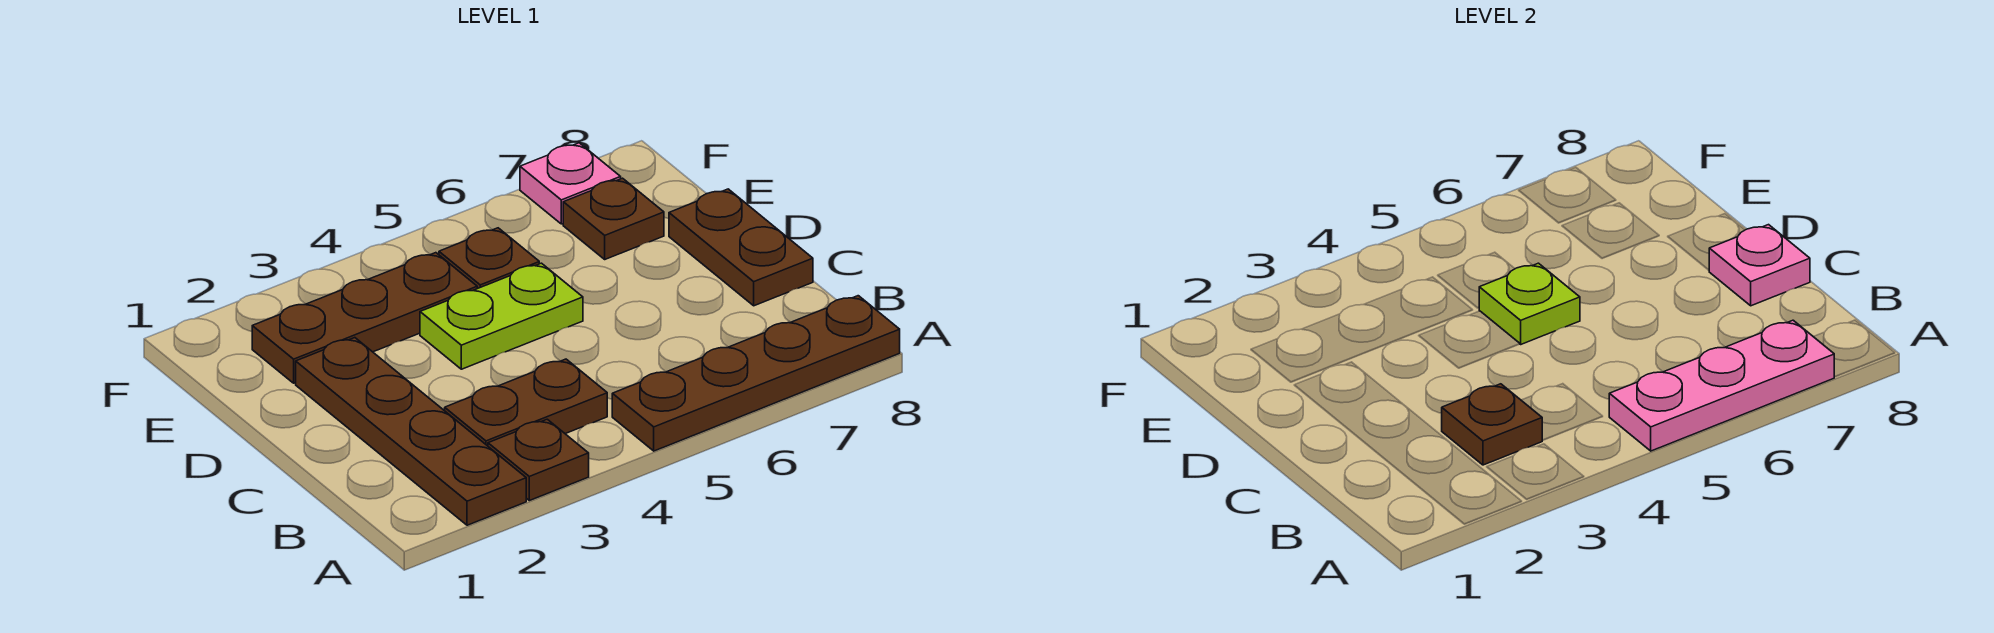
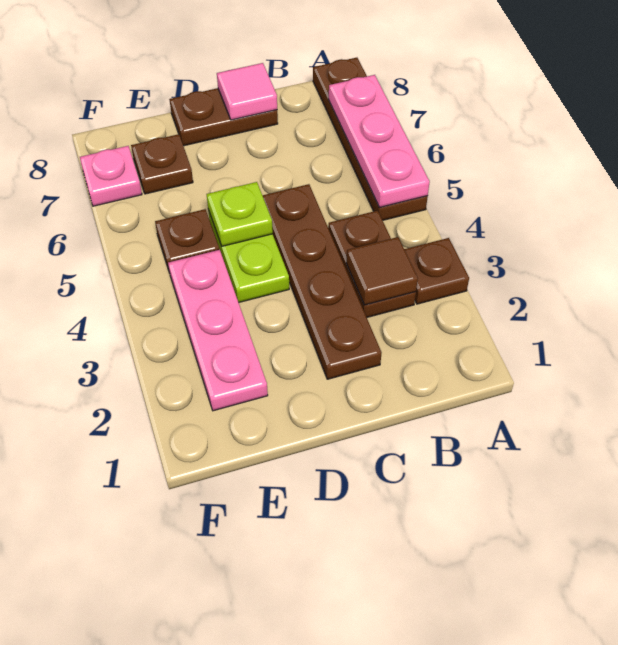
brown plate A2:D2 level 1 -> brown plate C2:C5 level 1
brown plate B3 level 2 -> brown tile B3 level 2
pink plate C8 level 2 -> pink tile C8 level 2
brown plate E2:E4 level 1 -> pink plate E2:E4 level 1

